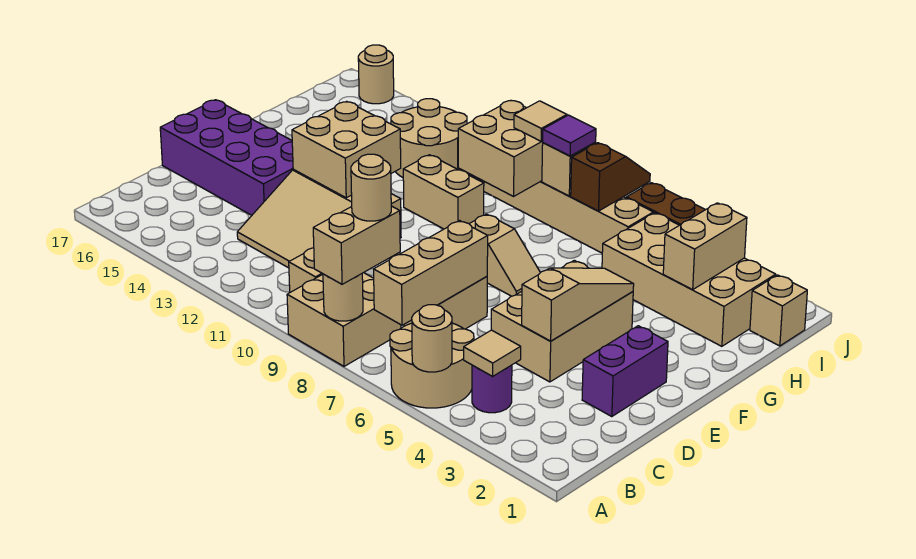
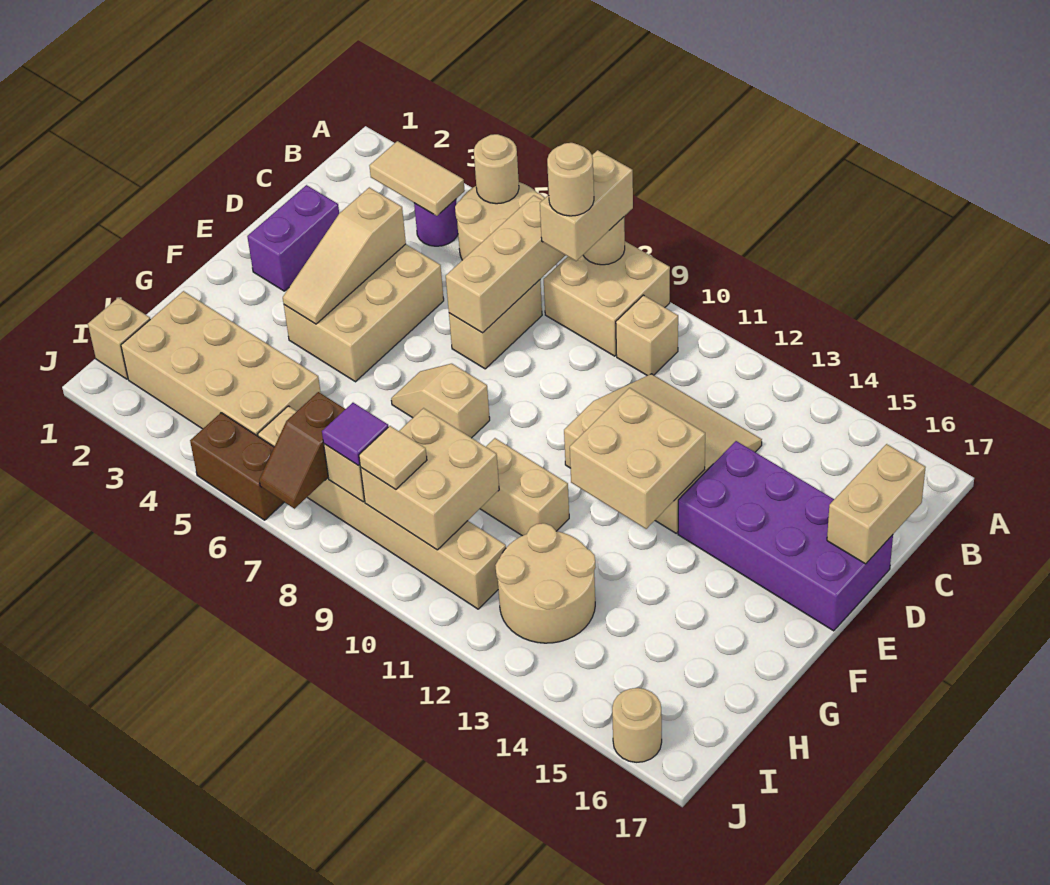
tan tile B4 level 2 -> tan tile B3:B4 level 2
tan brick H3:I3 level 2 -> tan brick C17:D17 level 2

